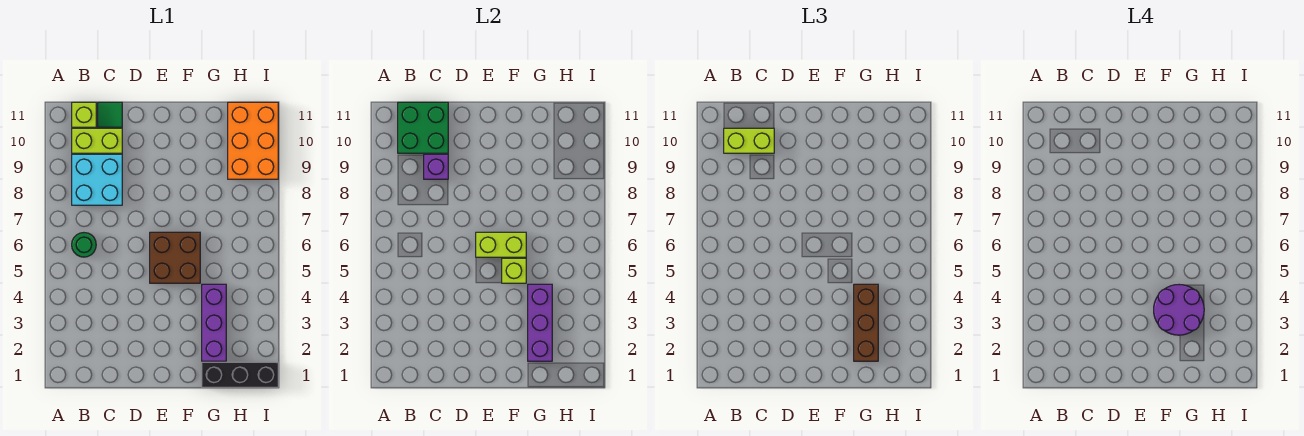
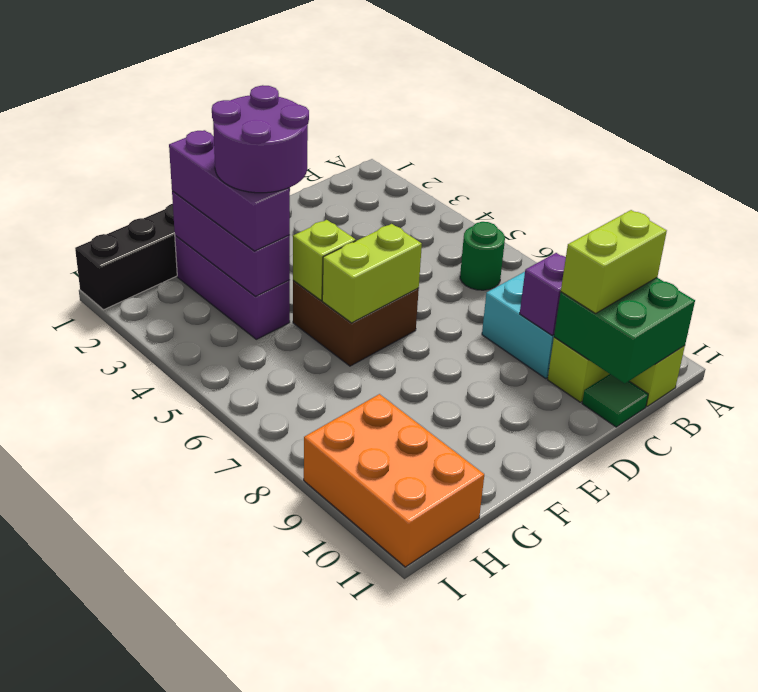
brown brick G2:G4 level 3 -> purple brick G2:G4 level 3

